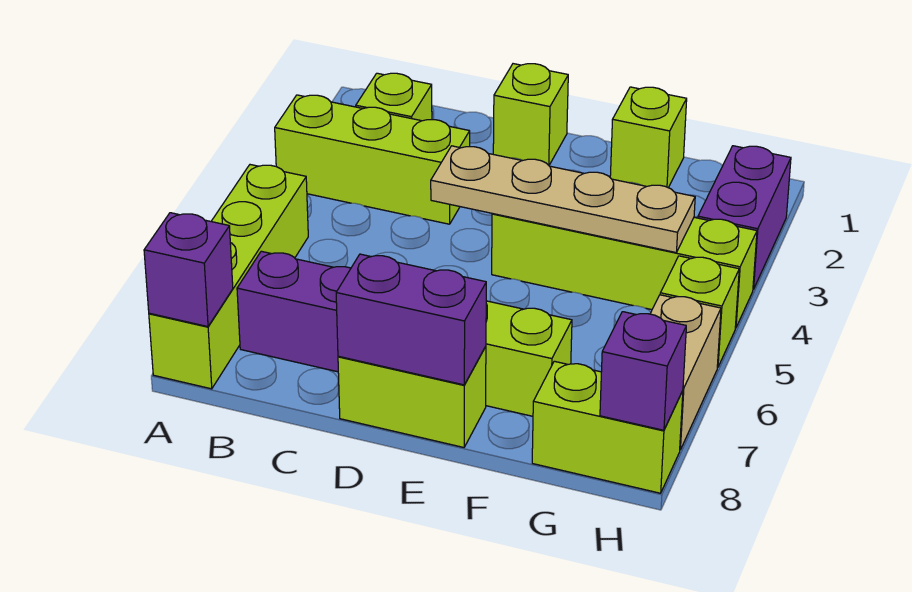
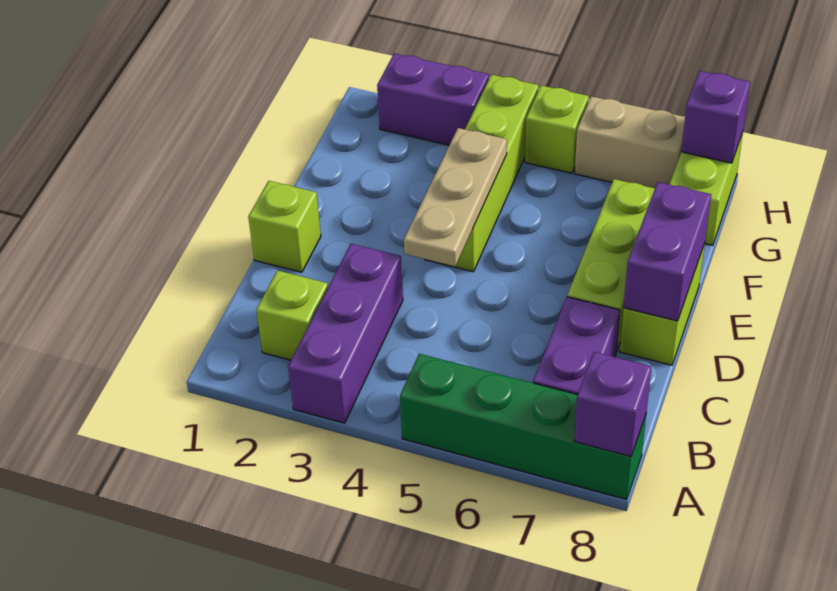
lime brick A3:C3 level 1 -> purple brick A3:C3 level 1
lime brick A5:A8 level 1 -> green brick A5:A8 level 1
tan plate D4:G4 level 2 -> tan plate D4:F4 level 2
lime brick F1 level 1 -> none

